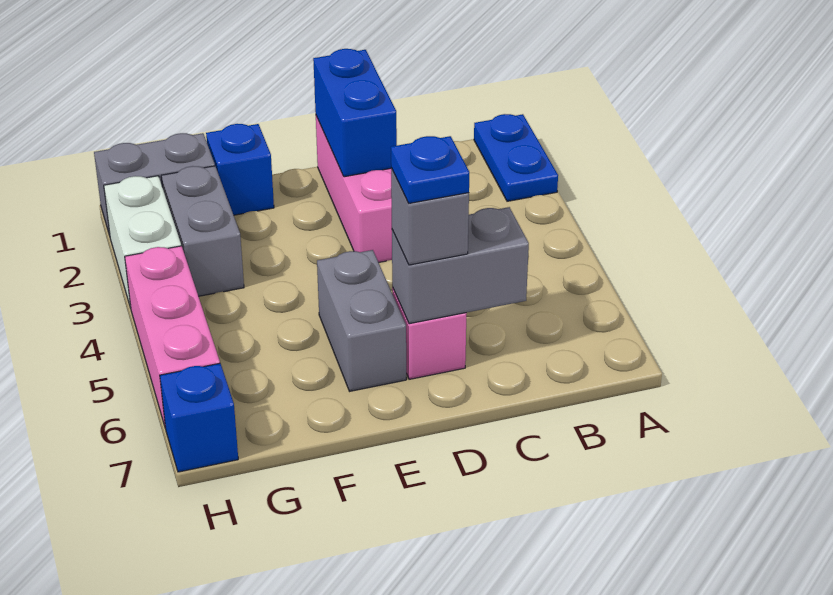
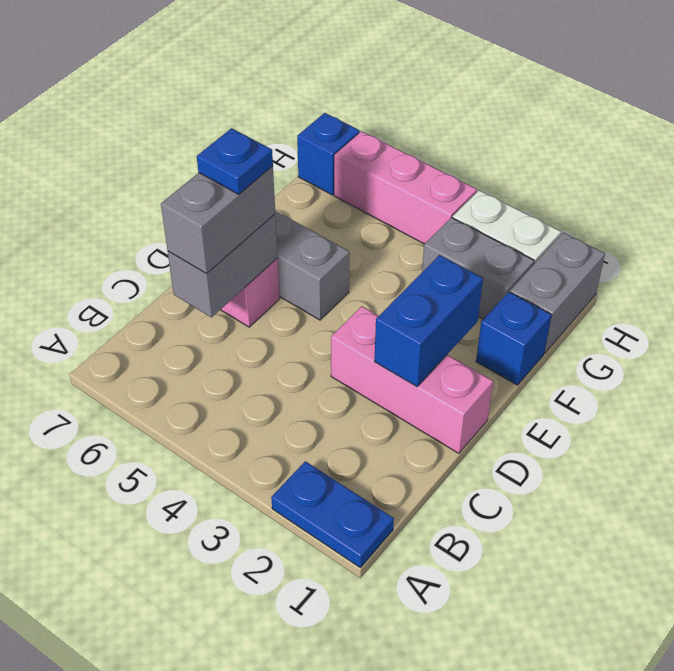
blue brick D1:D2 level 2 -> blue brick D2:E2 level 2
grey brick D6 level 3 -> grey brick C6:D6 level 3

